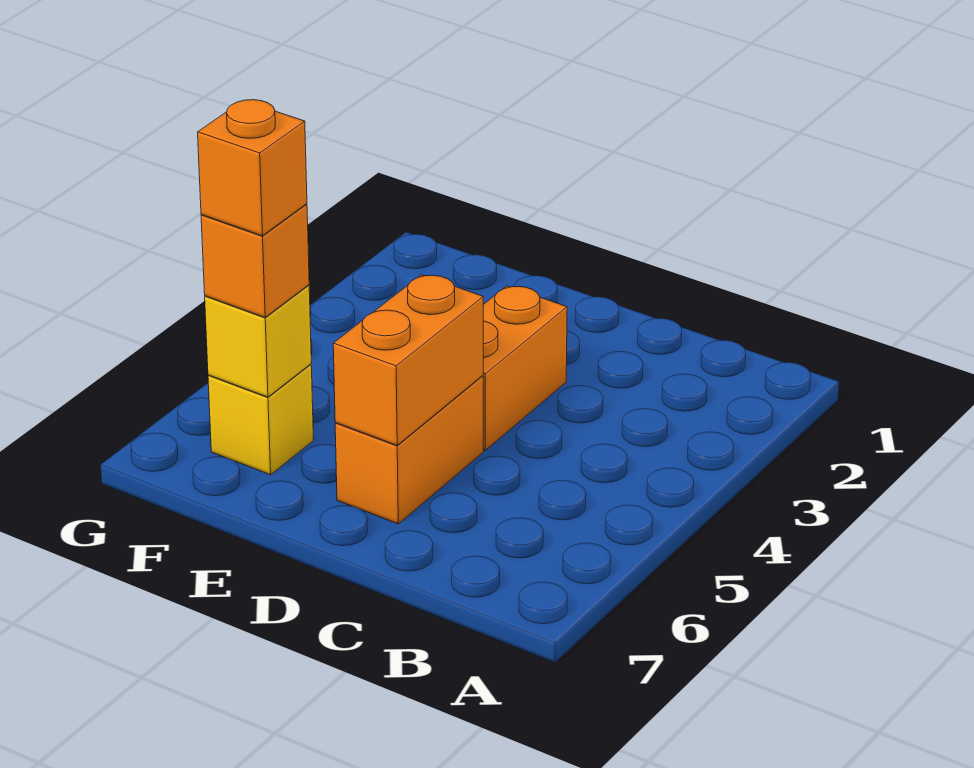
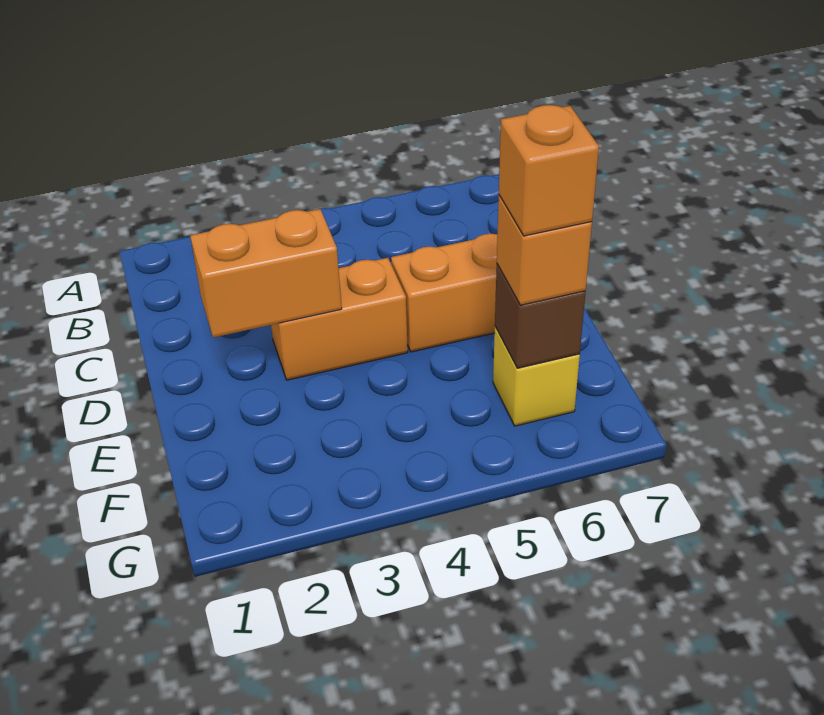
orange brick D5:D6 level 2 -> orange brick D2:D3 level 2
yellow brick F6 level 2 -> brown brick F6 level 2

